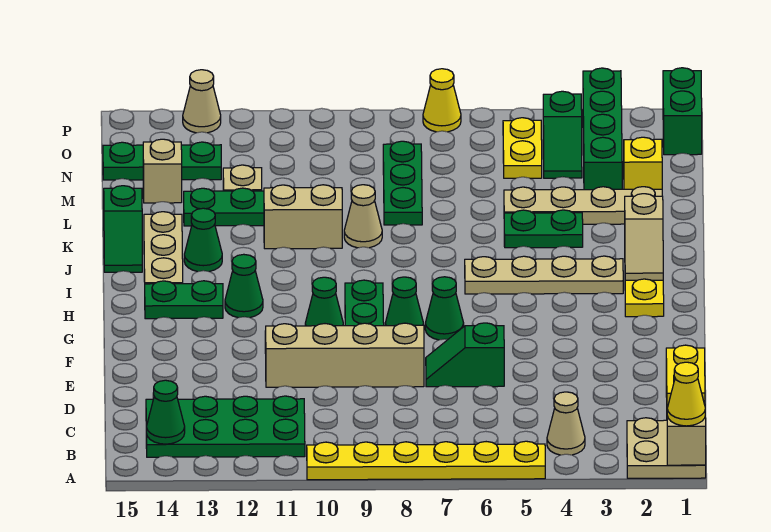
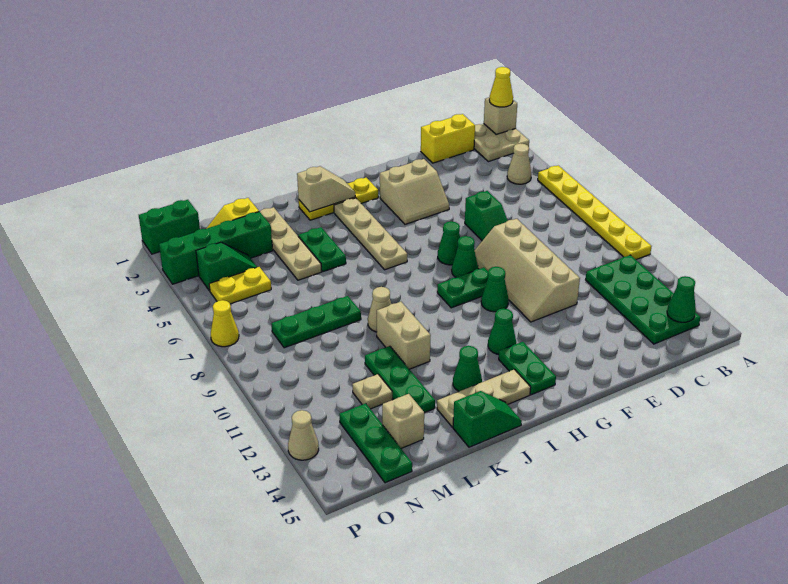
none -> tan slope F3:G4 level 1 top 3

